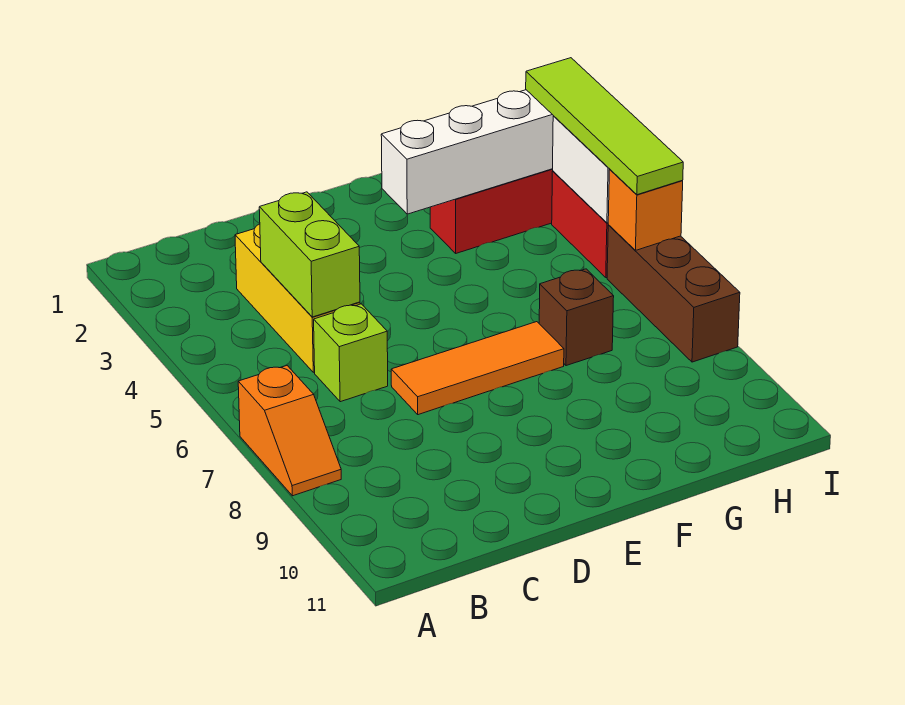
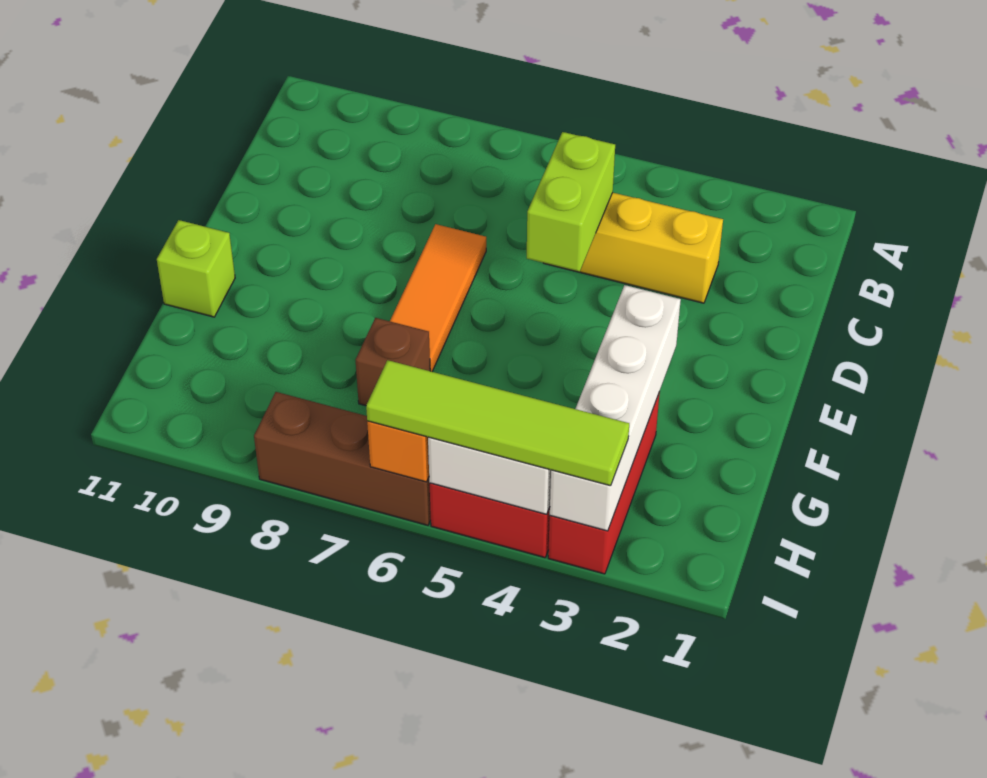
orange slope A7:A8 level 1 top 7 -> none
lime brick C4:C5 level 2 -> lime brick C5:D5 level 2
lime brick C6 level 1 -> lime brick F11 level 1

